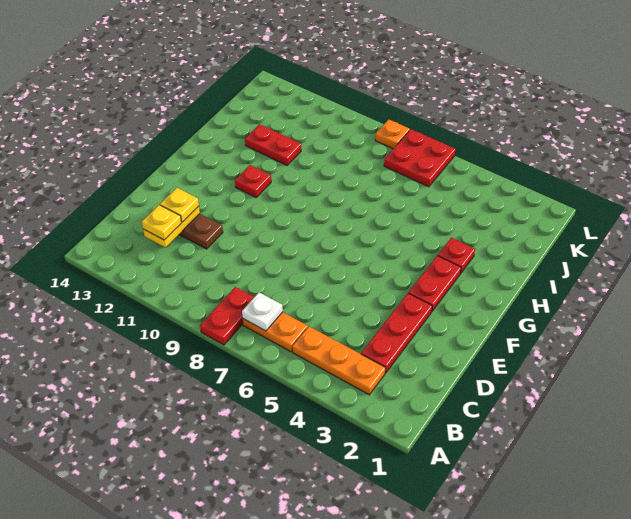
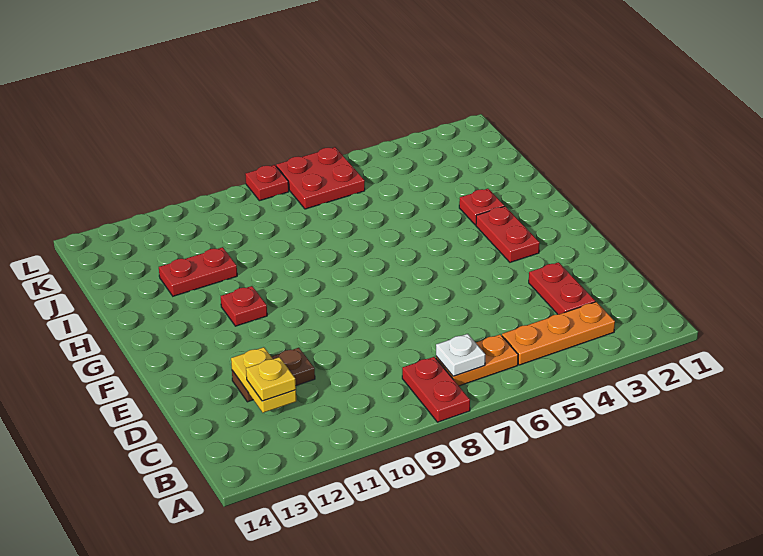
red plate C3:E3 level 1 -> red plate C3:D3 level 1
yellow plate D12 level 3 -> none
orange plate L8 level 1 -> red plate L8 level 1

